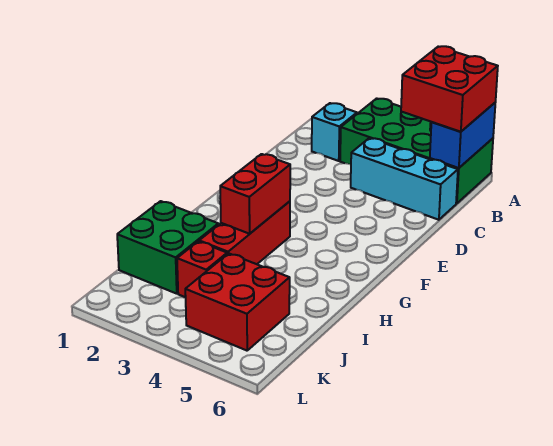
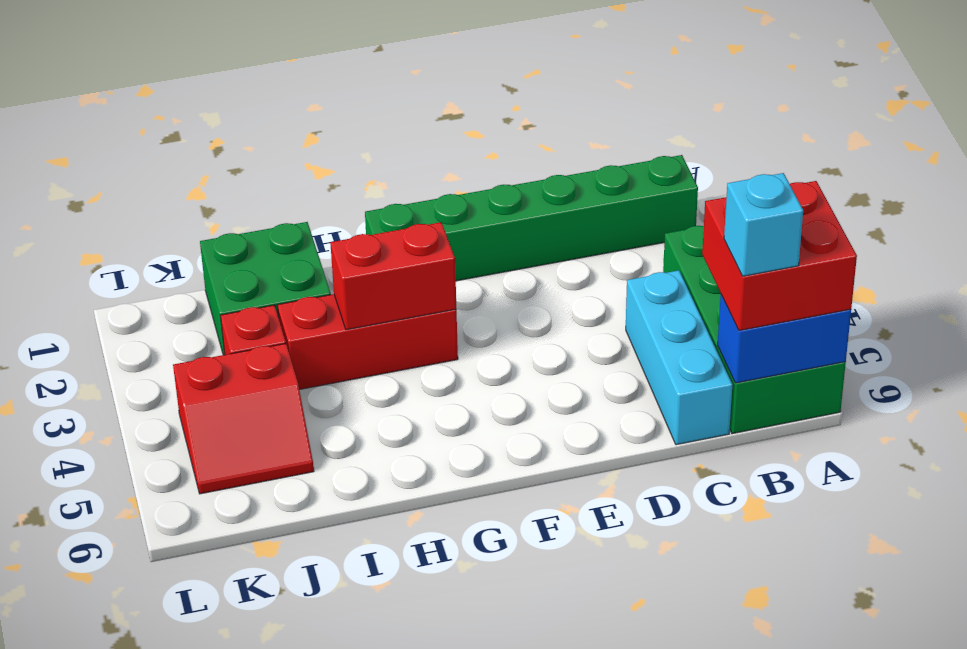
none -> green brick B1:G1 level 1
cyan brick B2 level 1 -> cyan brick B6 level 4
red brick J4:K5 level 1 -> red slope J4:K5 level 1 top 4

